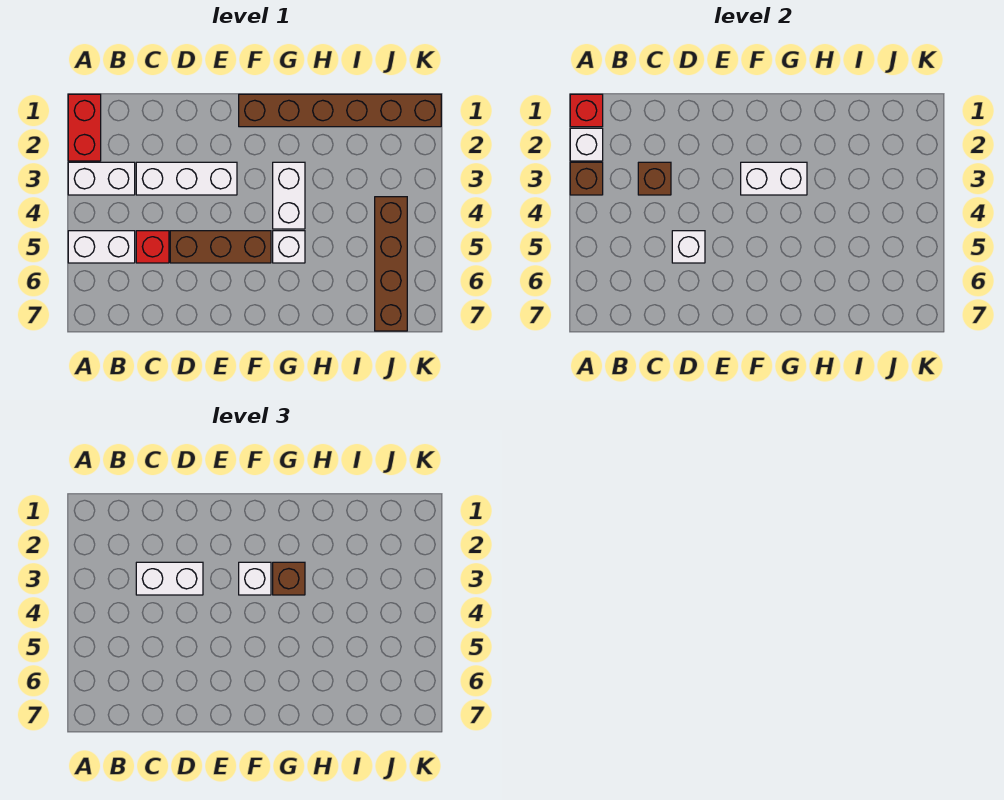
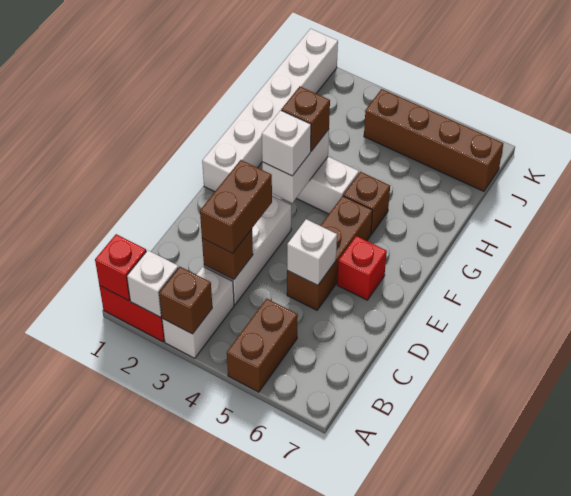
white brick A5:B5 level 1 -> brown brick A5:B5 level 1
white brick C3:D3 level 3 -> brown brick C3:D3 level 3
red brick C5 level 1 -> red brick E6 level 1
brown brick F1:K1 level 1 -> white brick F1:K1 level 1
white brick G5 level 1 -> brown brick G5 level 1

